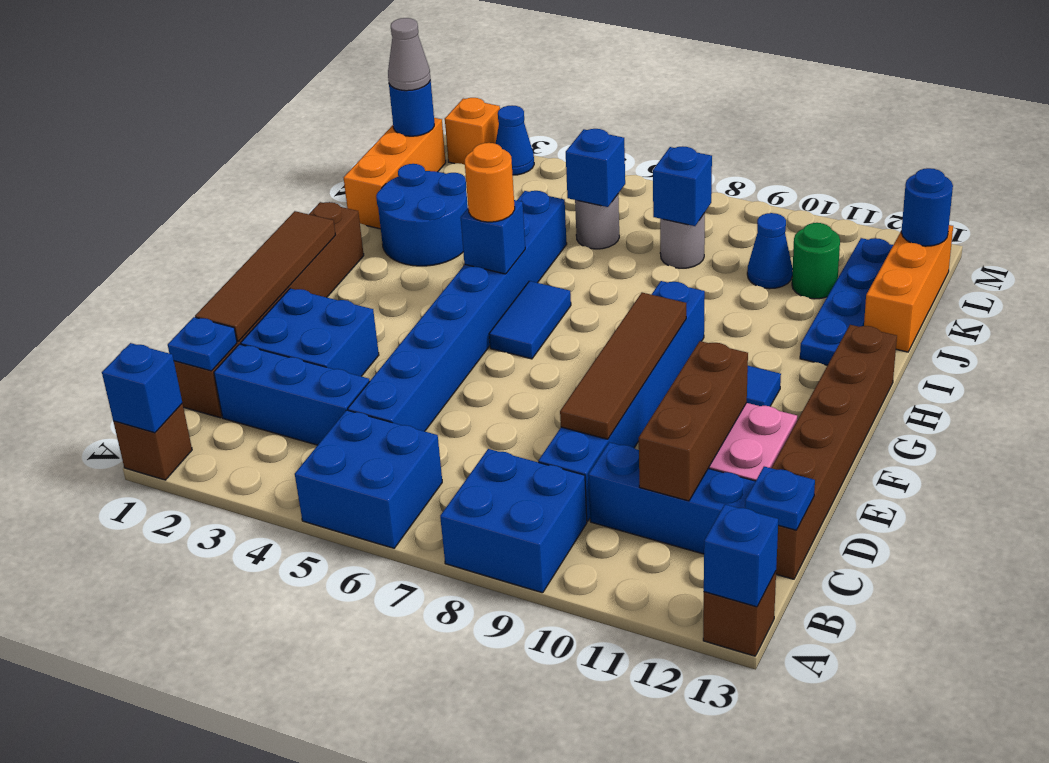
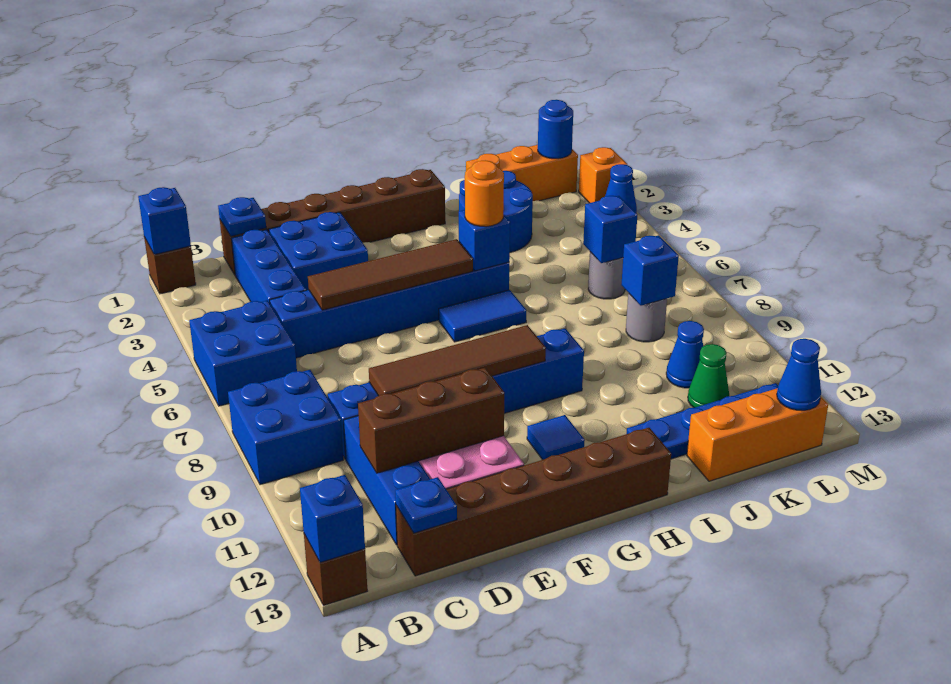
blue brick C5:J5 level 1 -> blue brick C5:H5 level 1
brown tile D1:G1 level 2 -> brown tile D5:G5 level 2
green round brick K11 level 1 -> green cone K11 level 1
grey cone L1 level 3 -> none
blue round brick L13 level 2 -> blue cone L13 level 2

